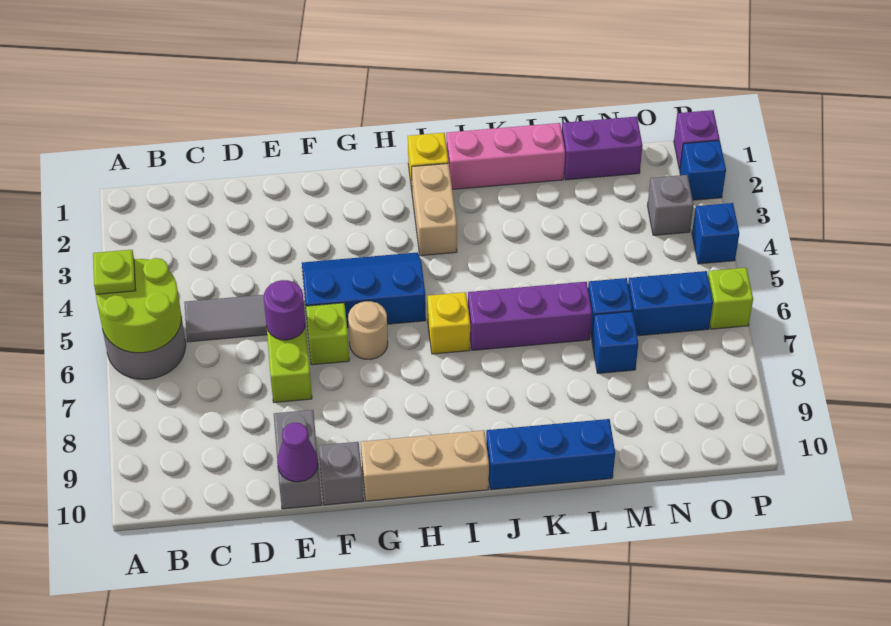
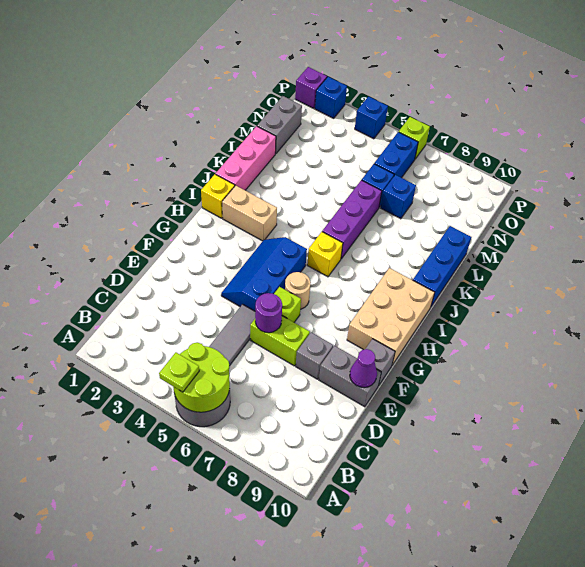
tan brick G10:I10 level 1 -> tan brick G9:I10 level 1
purple brick M1:N1 level 1 -> grey brick M1:N1 level 1
grey brick O3 level 1 -> grey brick E8 level 1

